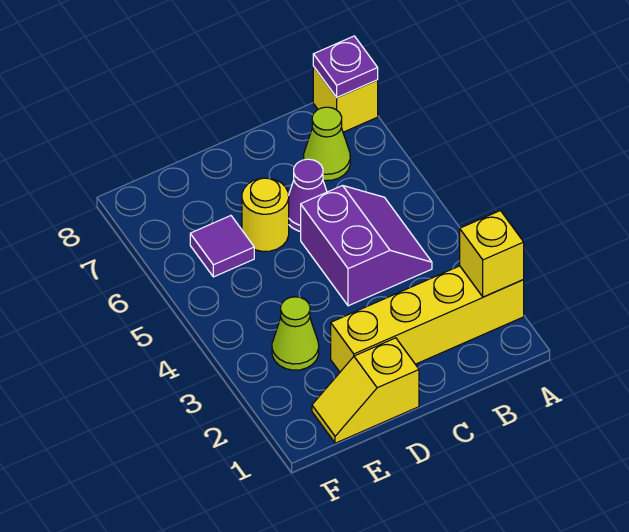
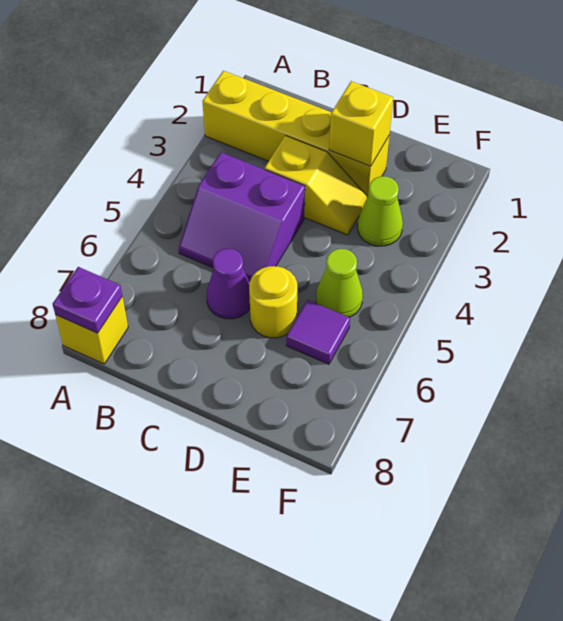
yellow brick A2 level 2 -> yellow brick D2 level 2
purple slope B4:C5 level 1 top C -> purple slope B4:C5 level 1 top 4
lime cone B7 level 1 -> lime cone E5 level 1
yellow slope D1:E1 level 1 top D -> yellow slope C3:D3 level 1 top C

